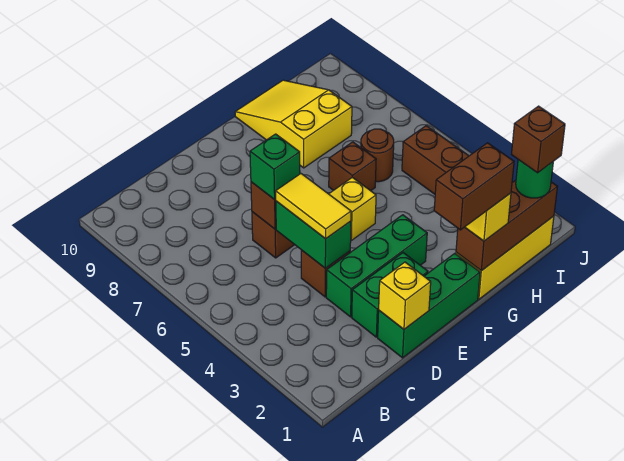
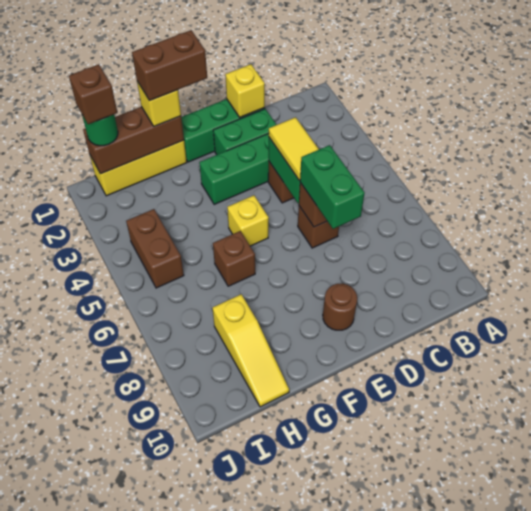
green brick D6 level 3 -> green brick D6:D7 level 3
yellow slope G8:H10 level 1 top 8 -> yellow slope H8:H10 level 1 top 8
brown round brick H6 level 1 -> brown round brick E9 level 1

